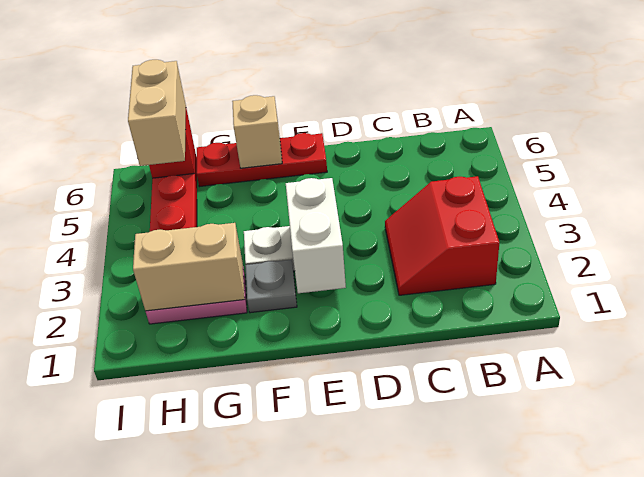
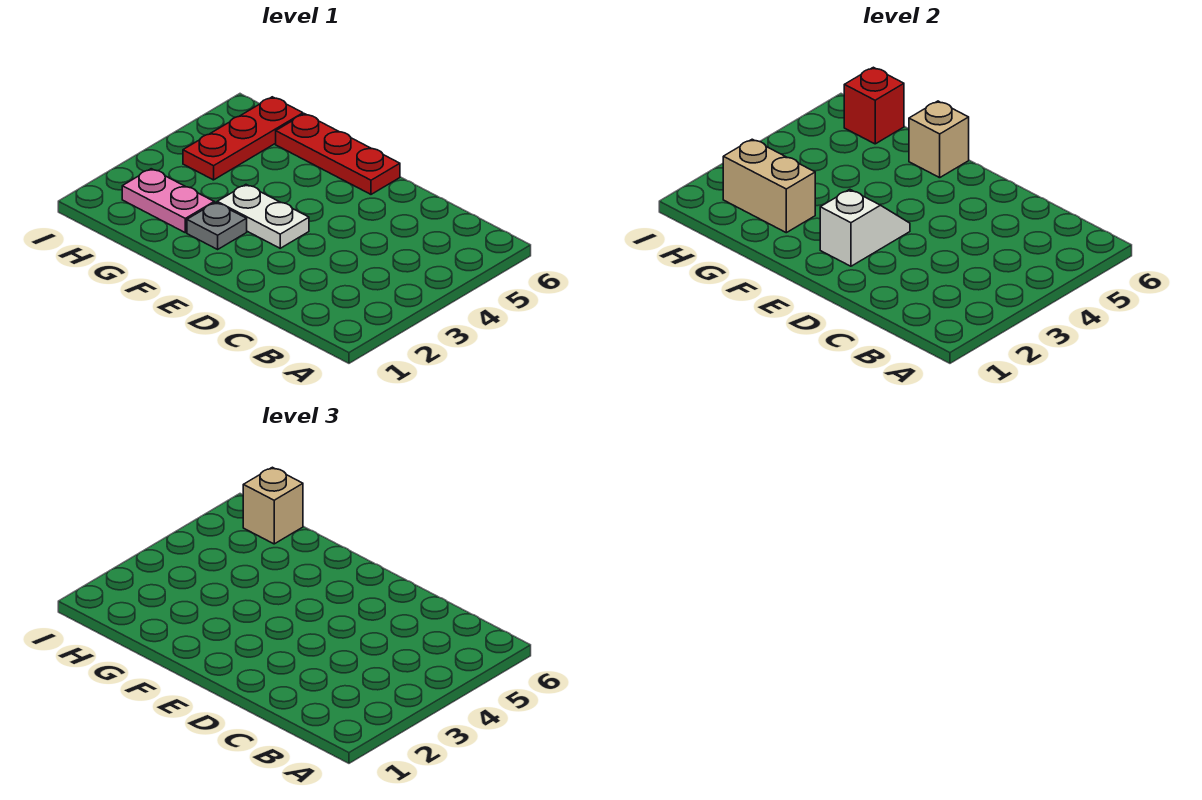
red slope B2:C3 level 1 top B -> none
white brick E2:E3 level 2 -> white slope E2:E3 level 2 top 2
tan brick H5:H6 level 3 -> tan brick H6 level 3

